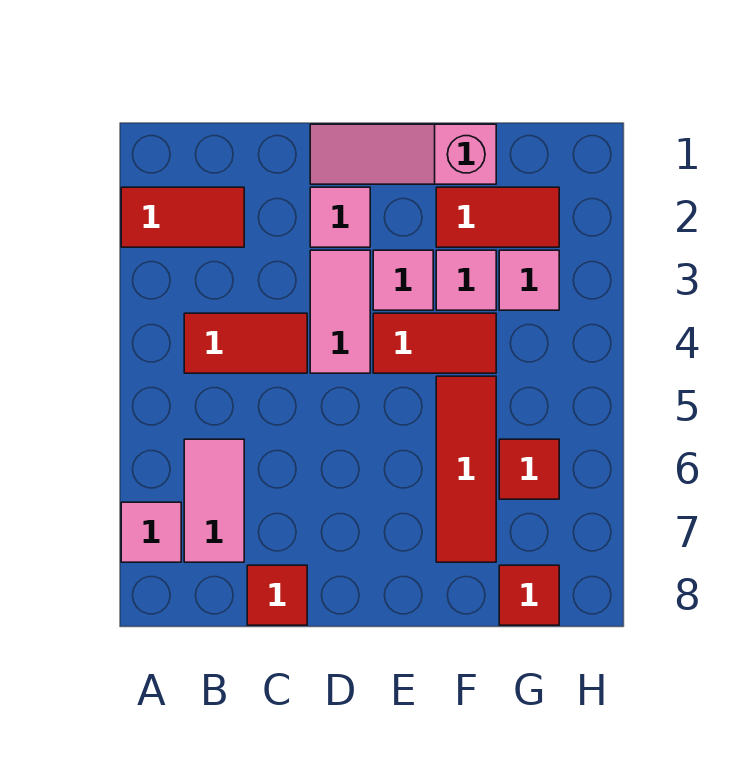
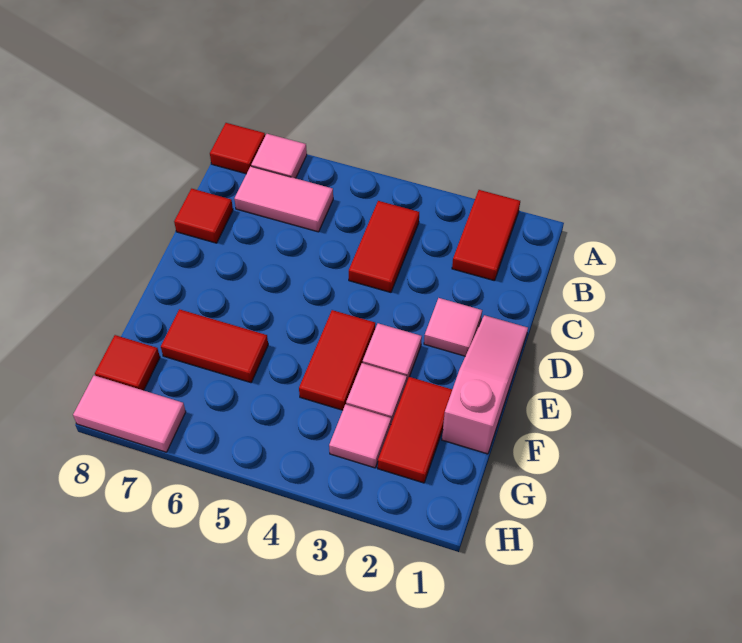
pink tile D3:D4 level 1 -> pink tile H7:H8 level 1
red tile F5:F7 level 1 -> red tile F6:F7 level 1
red tile G6 level 1 -> red tile A8 level 1

